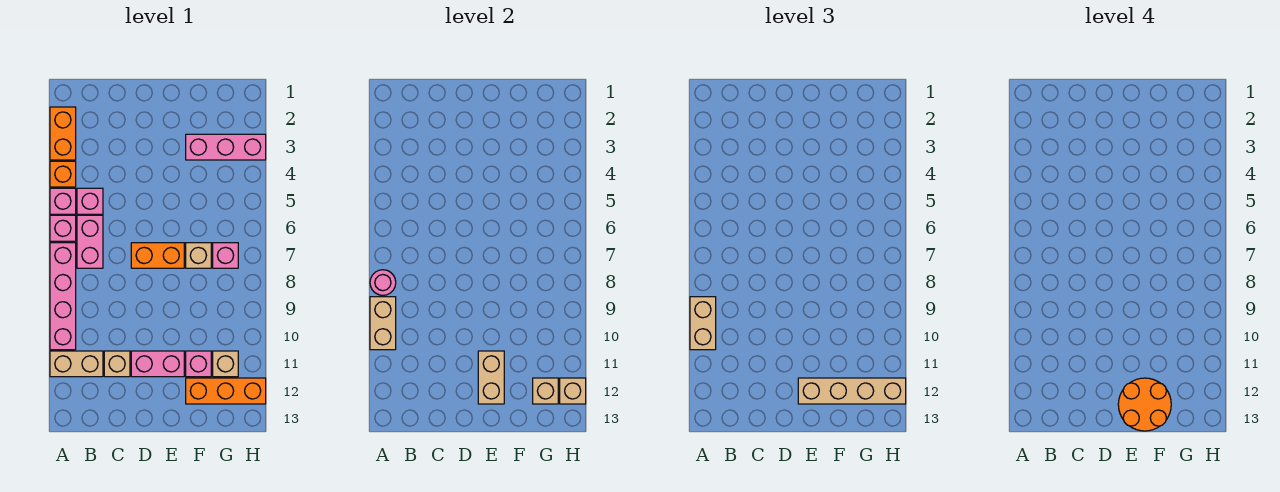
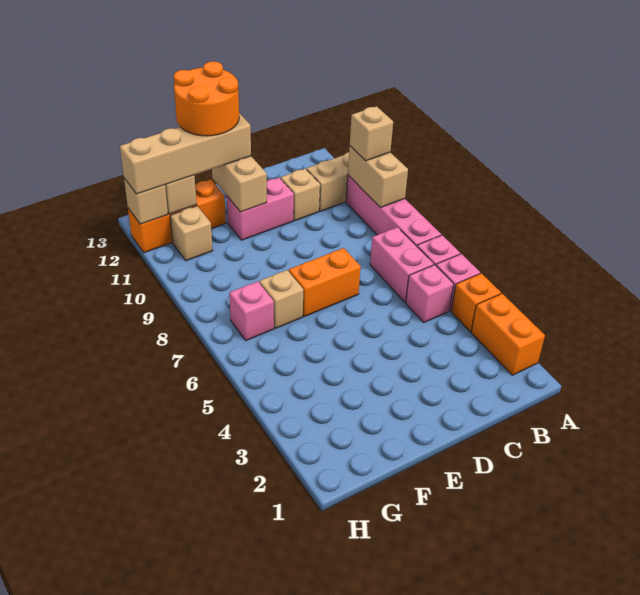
pink round brick A8 level 2 -> none
tan brick A9:A10 level 3 -> tan brick A10 level 3
pink brick F3:H3 level 1 -> none
pink brick F11 level 1 -> none

